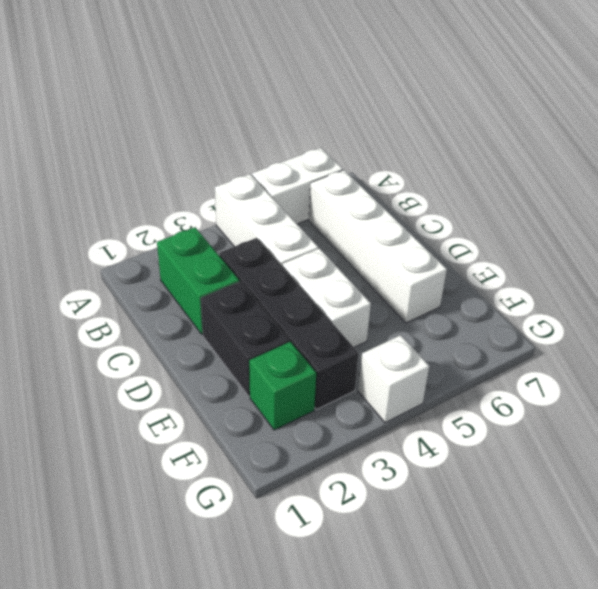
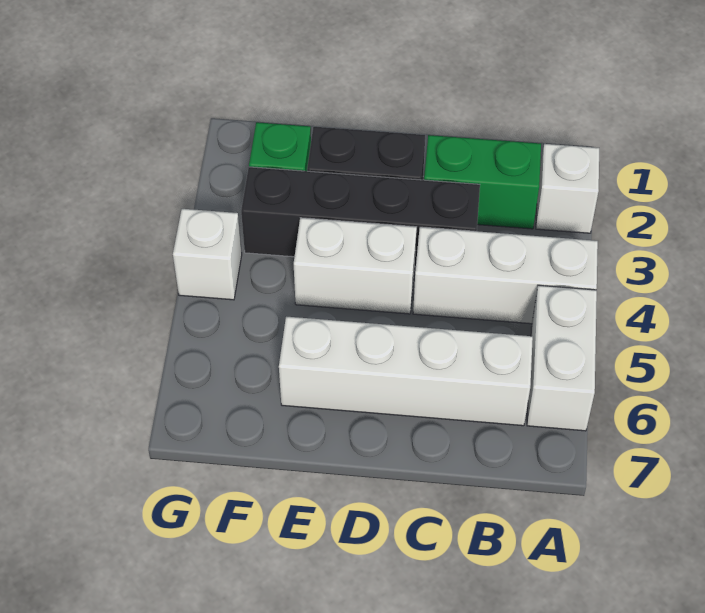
none -> white brick A2 level 1

